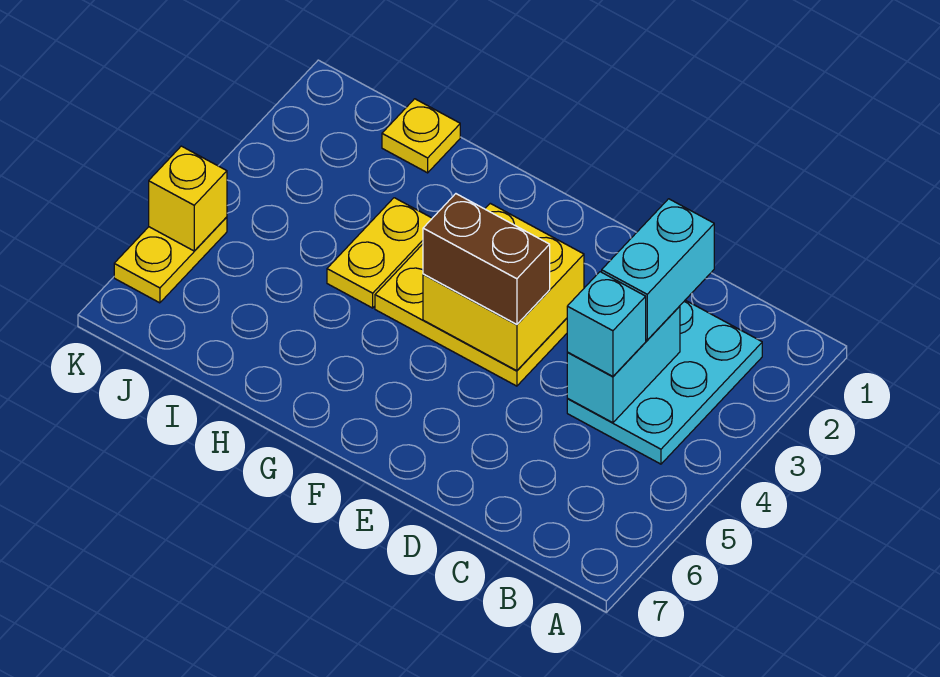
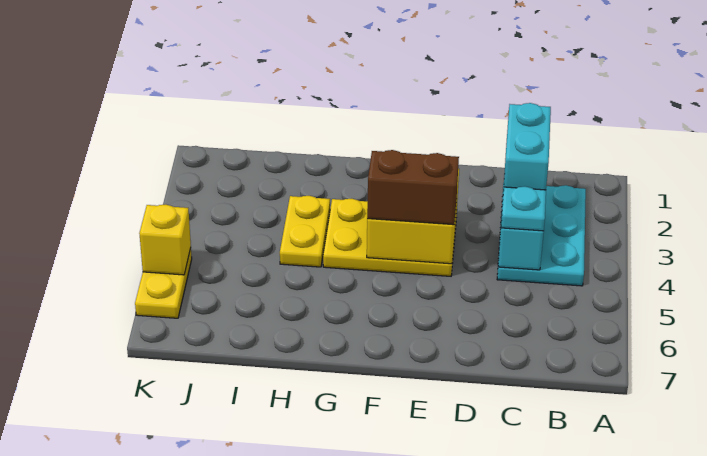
cyan brick C4 level 3 -> cyan plate C4 level 3
yellow plate I1 level 1 -> none

